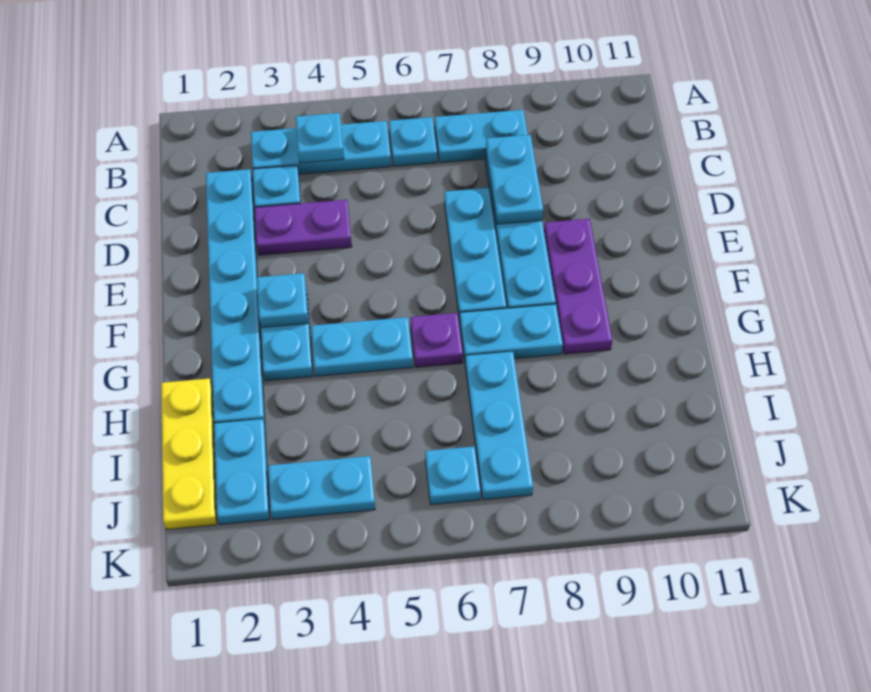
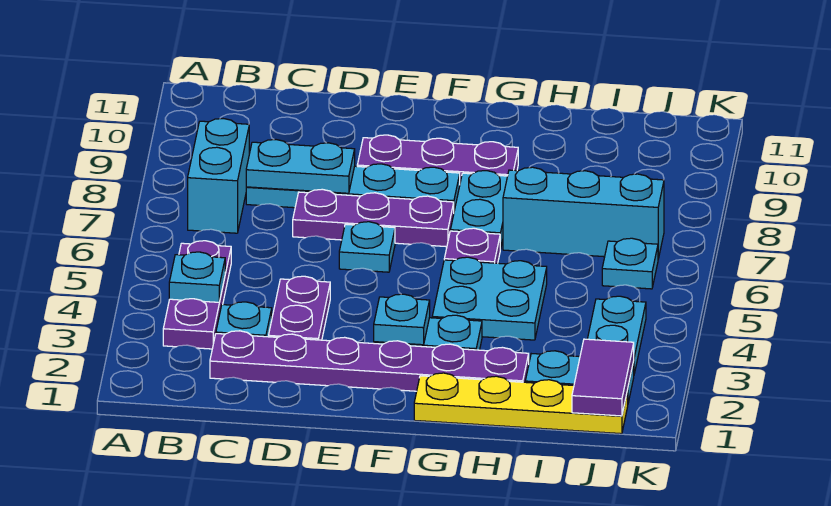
cyan plate B3:B5 level 1 -> purple plate B3:B5 level 1
cyan plate B6 level 1 -> cyan plate E6 level 1
cyan plate B7:B8 level 1 -> cyan brick B7:B8 level 1
cyan plate C2:H2 level 1 -> purple plate C2:H2 level 1
cyan plate D7:F7 level 1 -> purple plate D7:F7 level 1
cyan plate G4:G5 level 1 -> cyan plate G4:H5 level 1
yellow plate H1:J1 level 1 -> yellow plate G1:J1 level 1
cyan plate H7:J7 level 1 -> cyan brick H7:J7 level 1
none -> purple tile J1:J2 level 2

